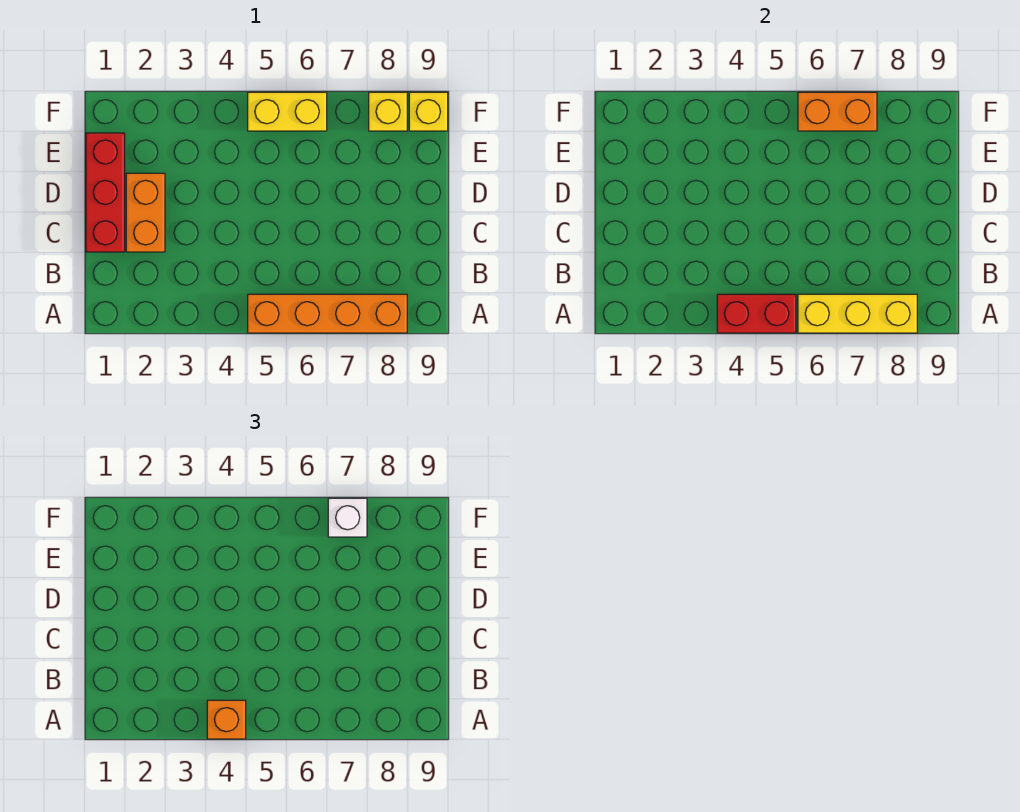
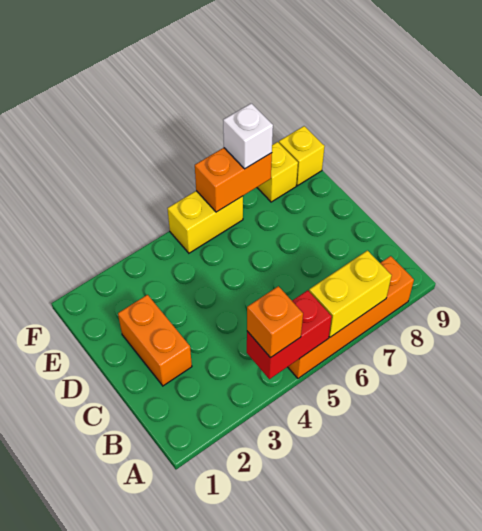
yellow brick A6:A8 level 2 -> yellow brick A6:A7 level 2
red brick C1:E1 level 1 -> none

